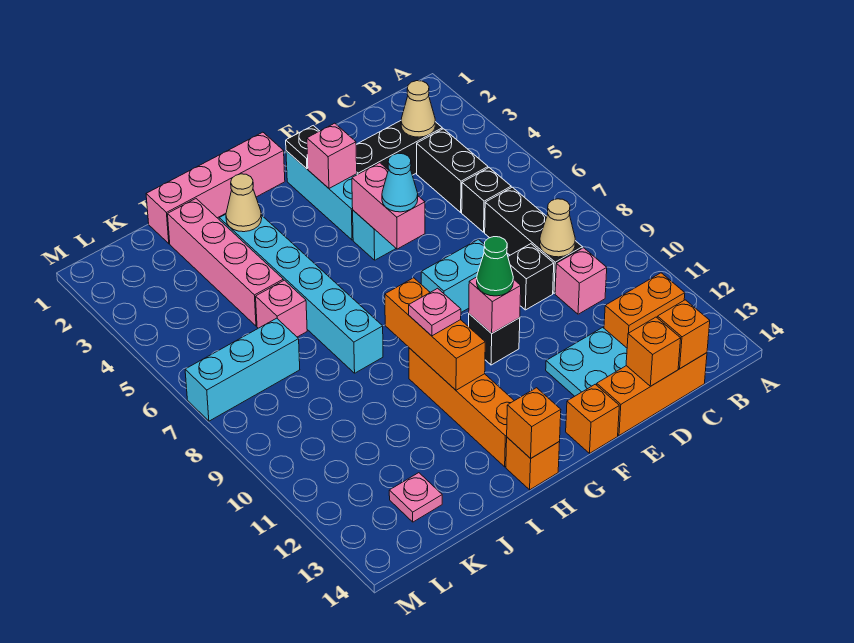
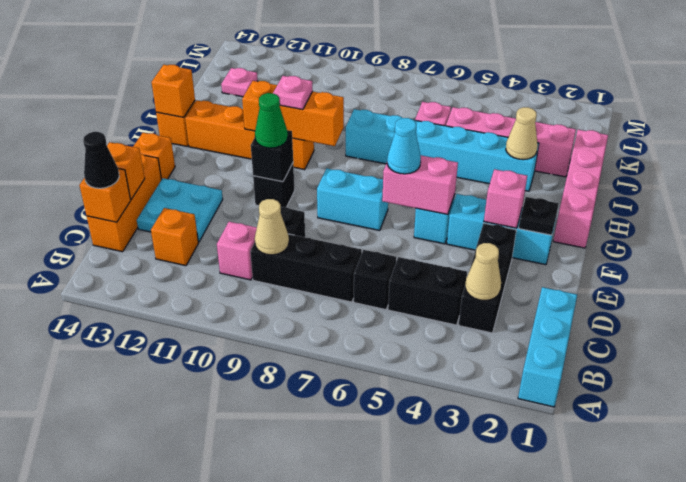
orange brick B12:C12 level 1 -> orange brick C12 level 1
none -> black cone C14 level 3
cyan brick E8:F8 level 1 -> cyan brick F7:F8 level 1
pink brick F10 level 2 -> black brick F10 level 2
cyan brick K7:M7 level 1 -> cyan brick A1:C1 level 1

